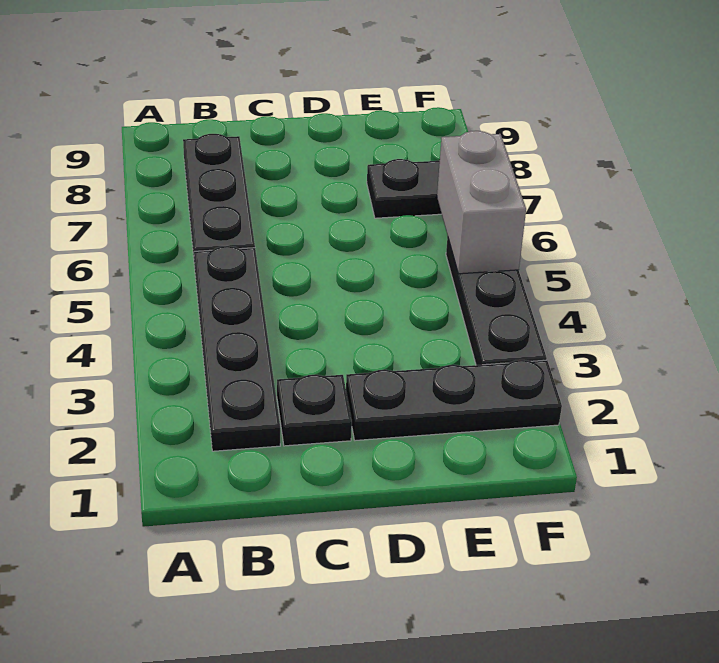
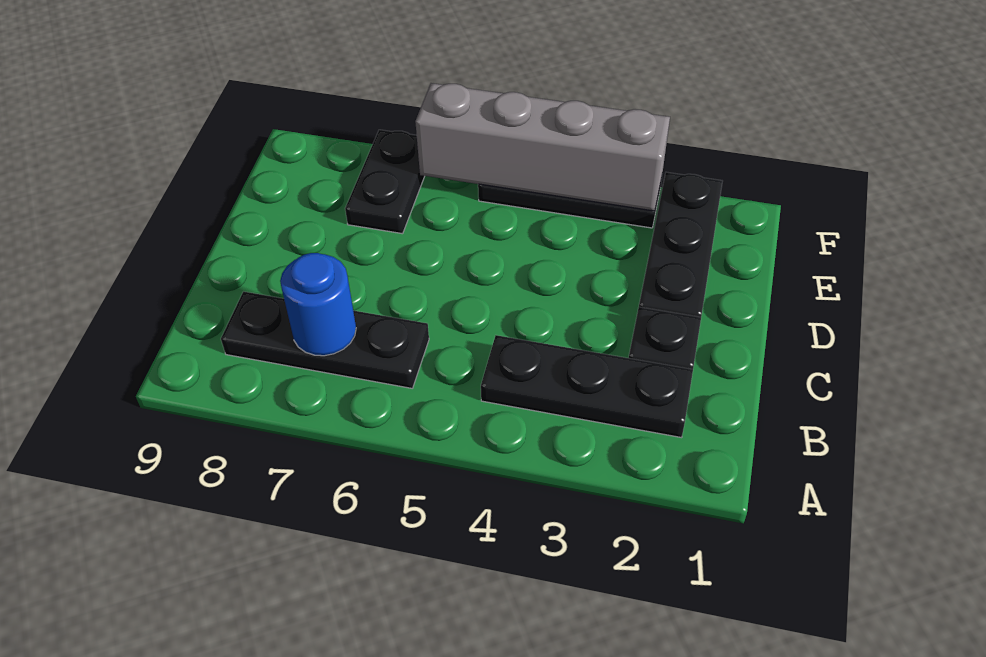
black plate B2:B5 level 1 -> black plate B2:B4 level 1
none -> blue round brick B7 level 2
grey brick F5:F6 level 2 -> grey brick F3:F6 level 2

